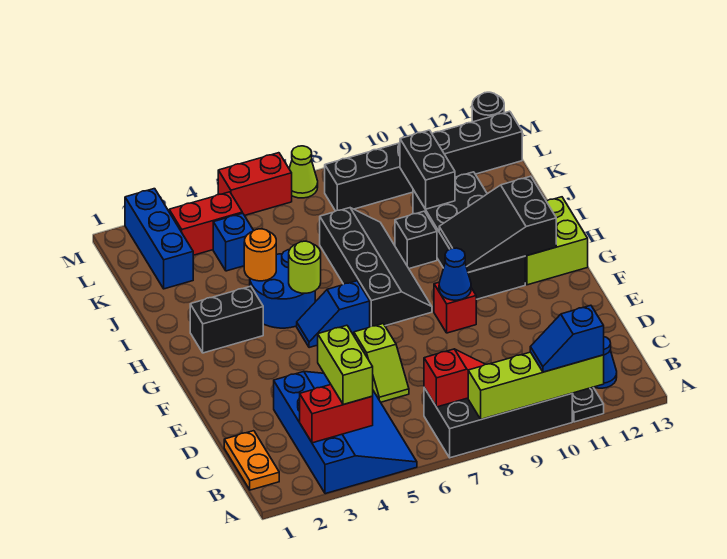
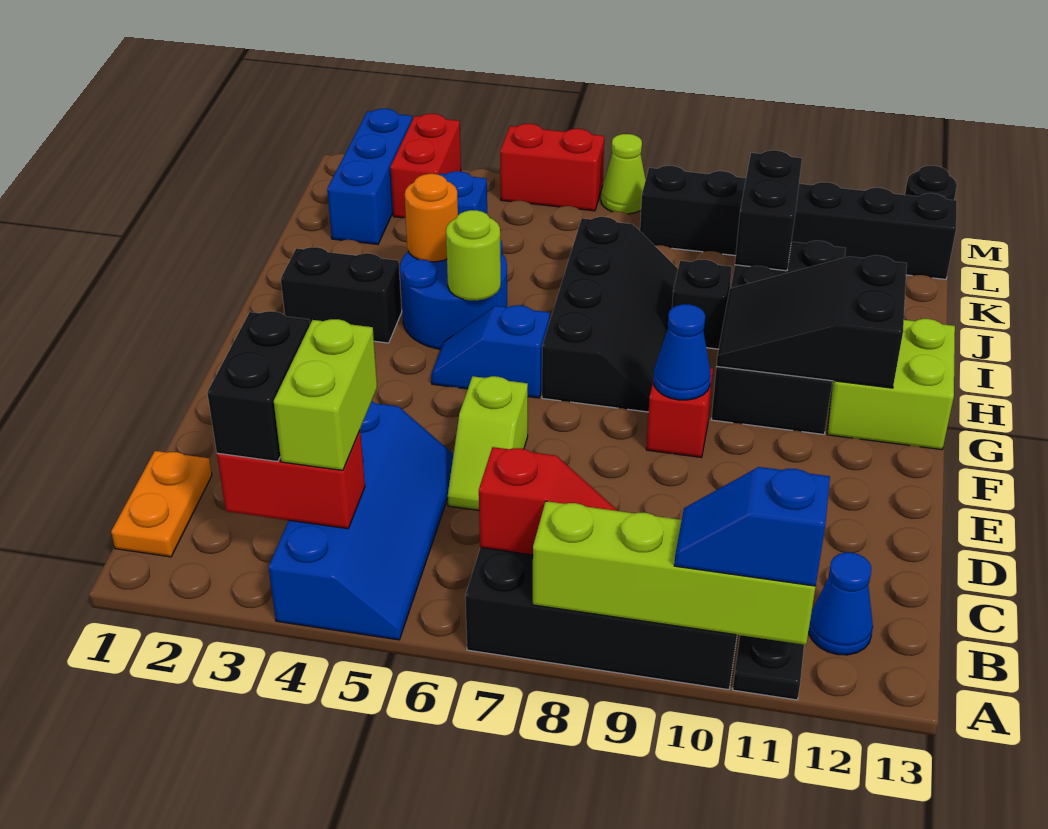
blue slope A3:D5 level 1 top 3 -> blue slope A4:D5 level 1 top 4
none -> black brick B3:C3 level 3
red brick L3:L4 level 1 -> red brick L3:M3 level 1

